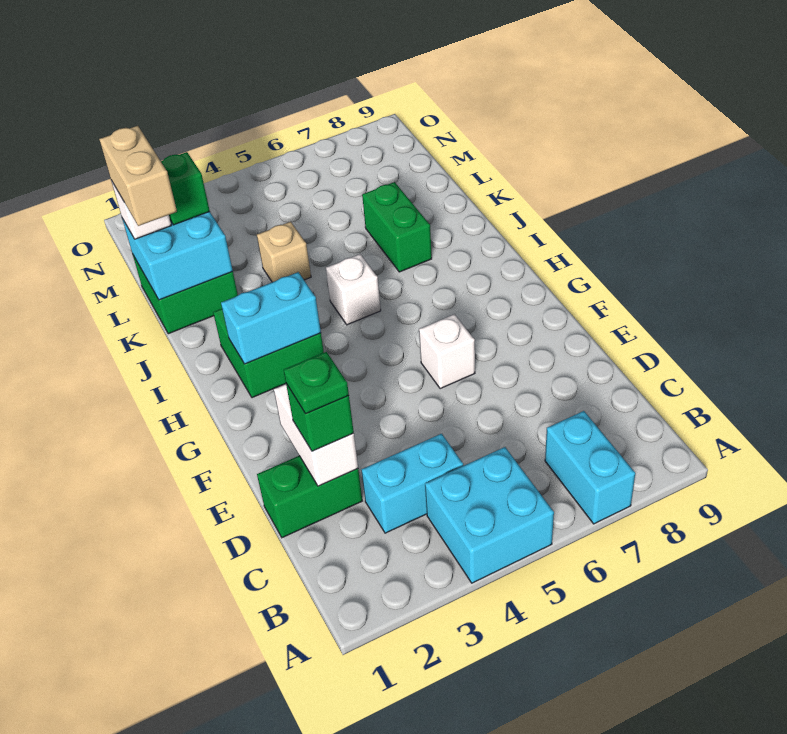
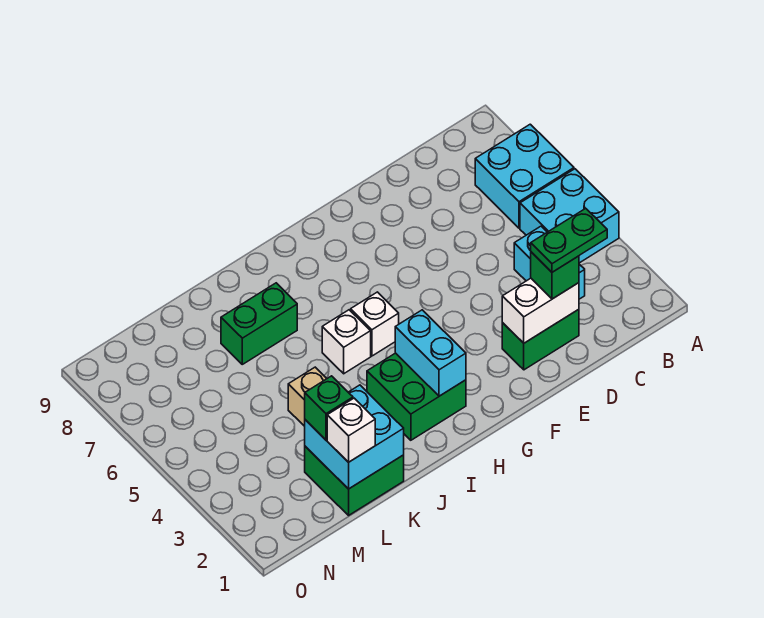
cyan brick A7:B7 level 1 -> cyan brick A6:B7 level 1
green brick D1:D2 level 1 -> green brick D2:E2 level 1
green plate D2 level 4 -> green plate C2:D2 level 4
white brick F6 level 1 -> white brick H5 level 1
tan brick K1:L1 level 4 -> none

